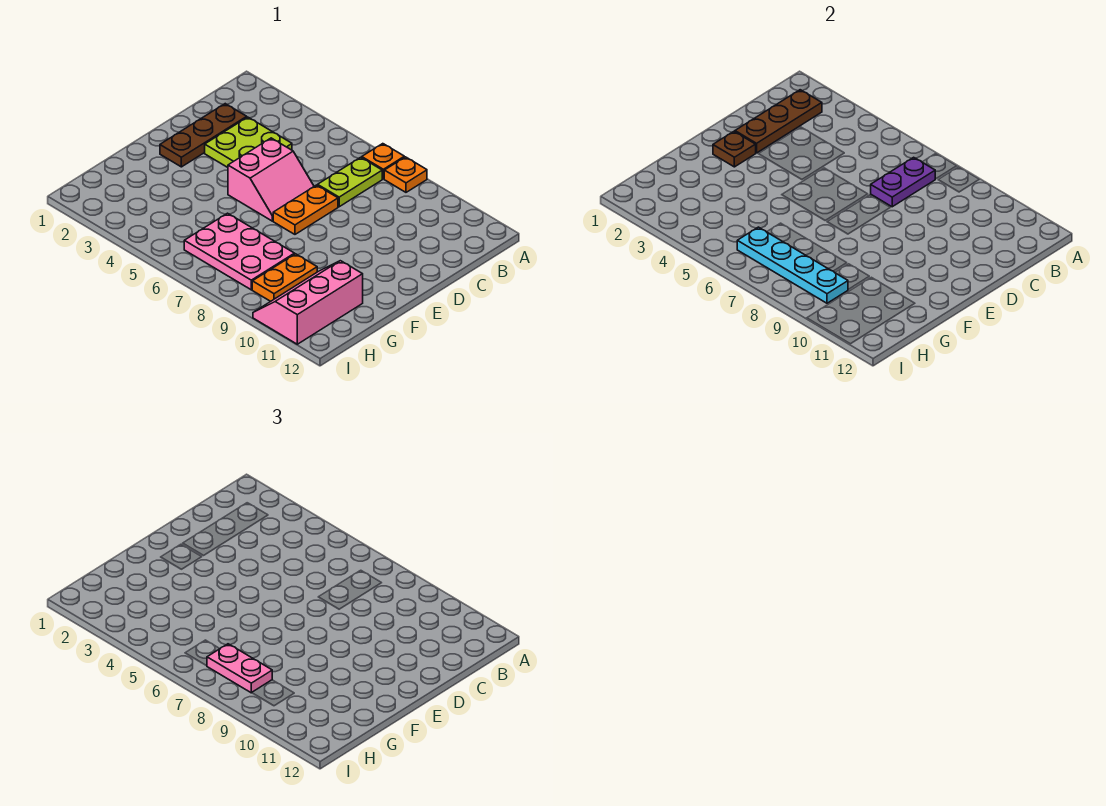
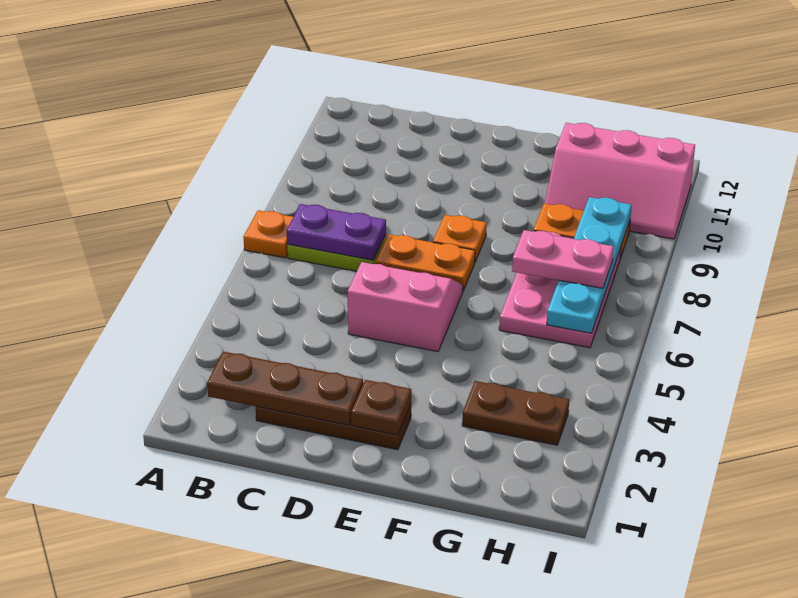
orange plate A8 level 1 -> orange plate E8 level 1
lime plate C3:D4 level 1 -> none
none -> brown plate G3:H3 level 1
pink plate H7:H8 level 3 -> pink plate G7:H7 level 3

